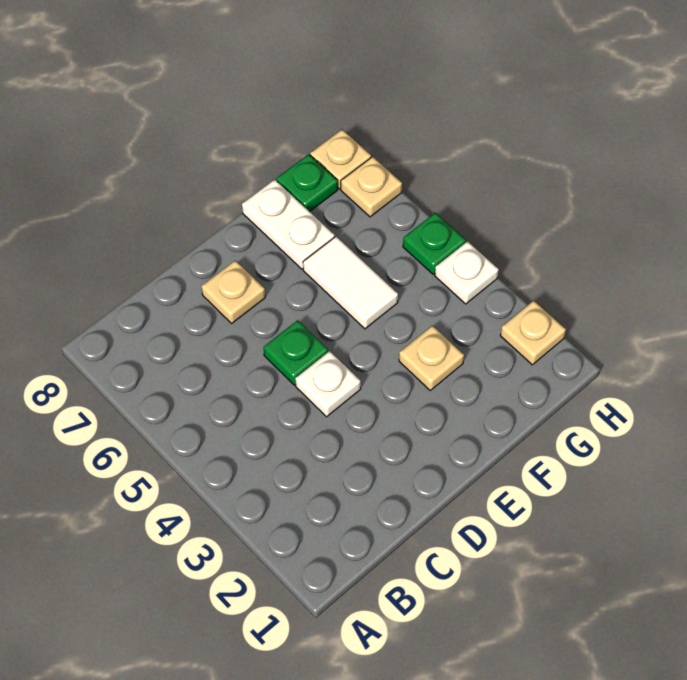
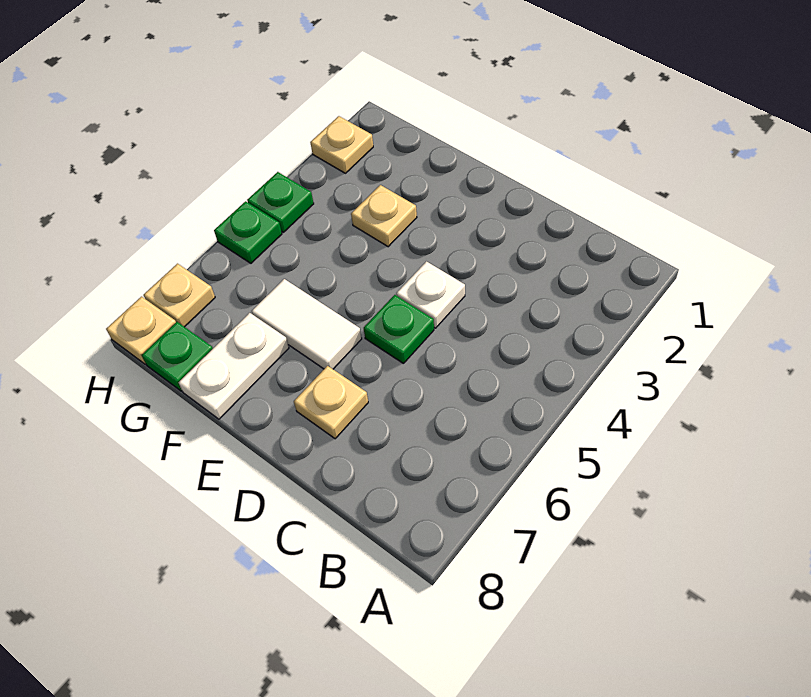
white tile F5:F6 level 1 -> white tile E6:F6 level 1
white plate H4 level 1 -> green plate H4 level 1

